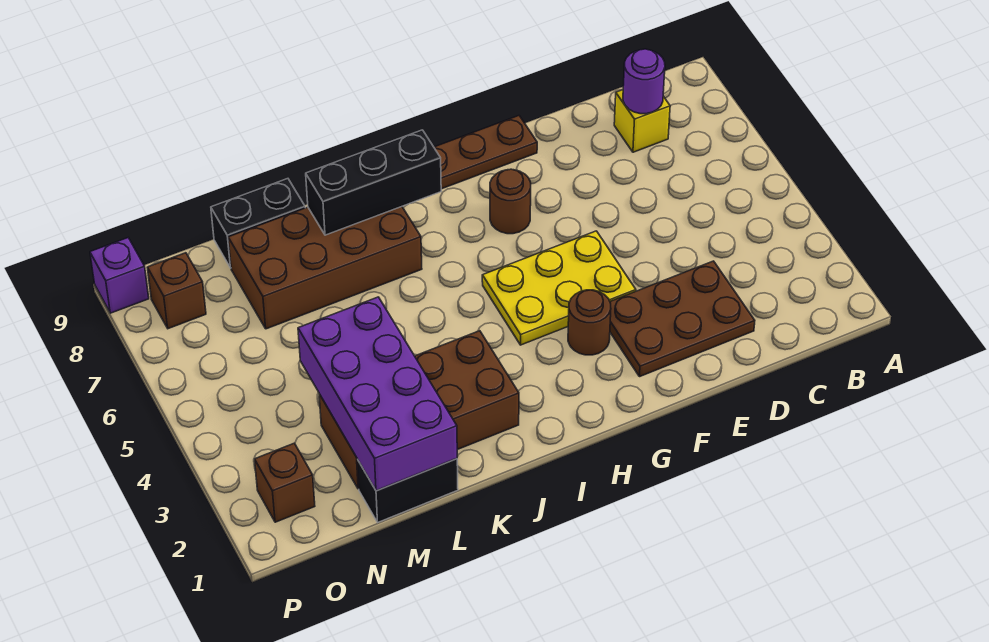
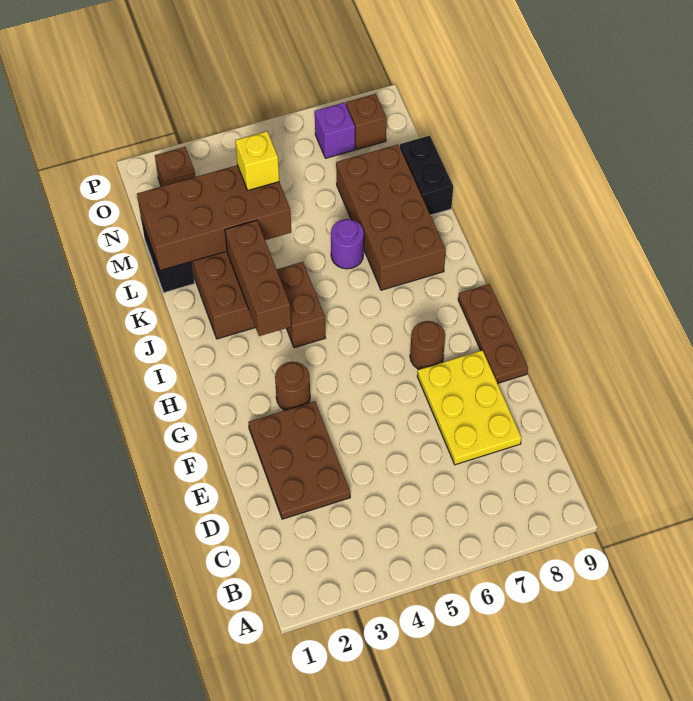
yellow brick C8 level 1 -> yellow brick M4 level 3
purple round brick C8 level 2 -> purple round brick K6 level 1
yellow plate F4:H5 level 1 -> yellow plate D7:F8 level 1
none -> brown brick I3:K3 level 2
none -> brown brick I4:J4 level 1
black brick I8:K8 level 2 -> none
purple brick L1:M4 level 2 -> brown brick L1:M4 level 2
purple brick P9 level 1 -> purple brick O7 level 1

